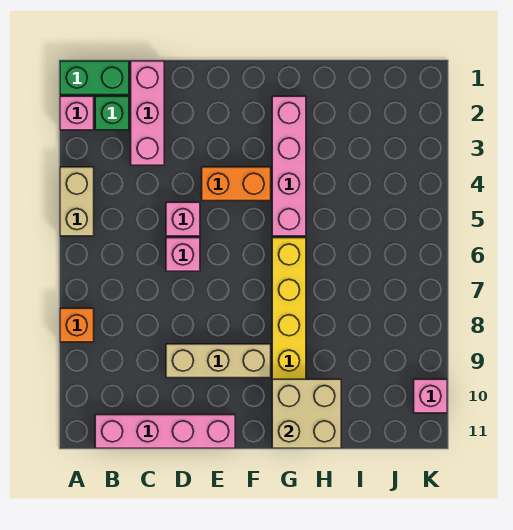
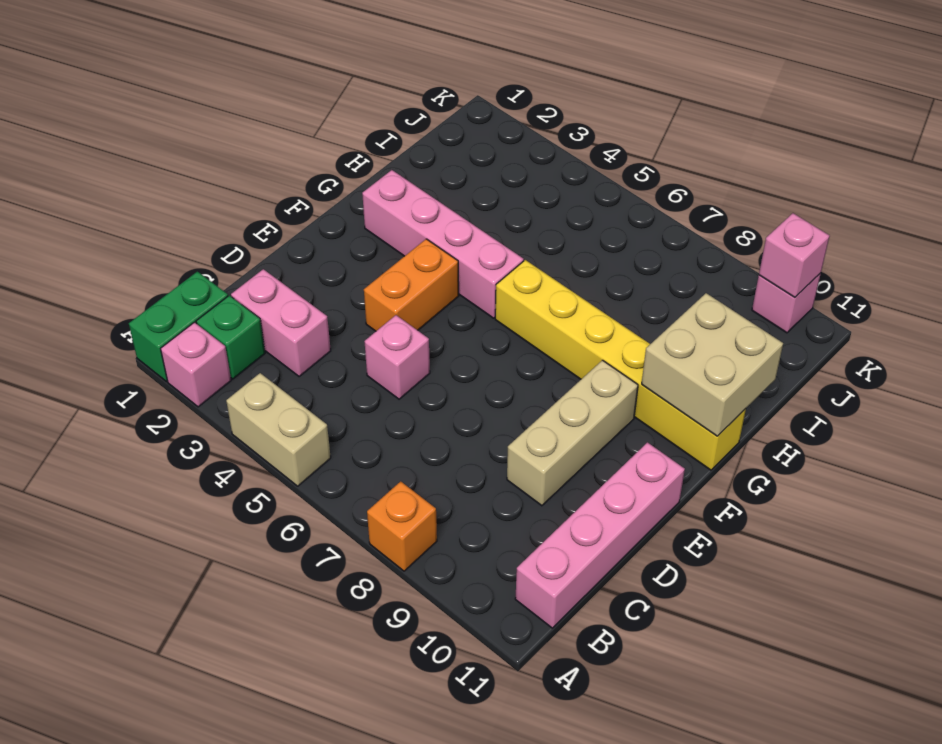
pink brick C1:C3 level 1 -> pink brick C2:C3 level 1
pink brick D6 level 1 -> pink brick K10 level 2

